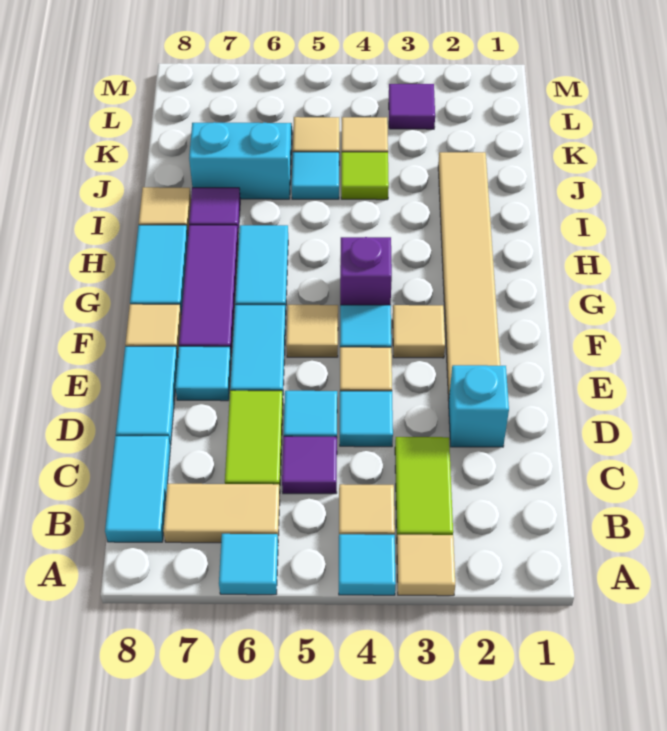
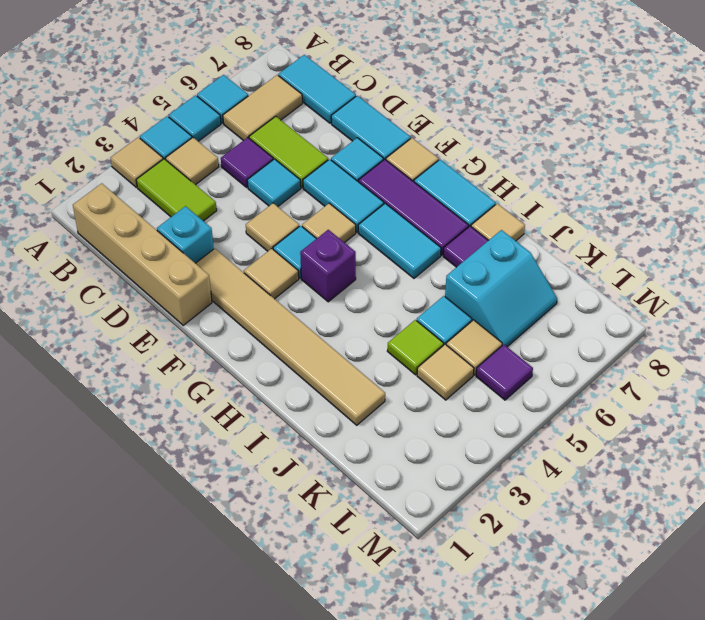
none -> tan brick B1:E1 level 1
cyan tile D4 level 1 -> cyan tile A5 level 1
purple tile L3 level 1 -> purple tile L5 level 1

